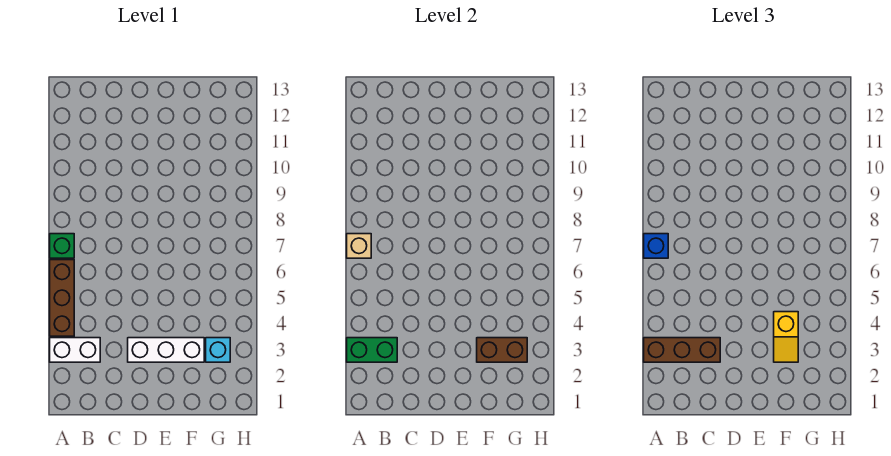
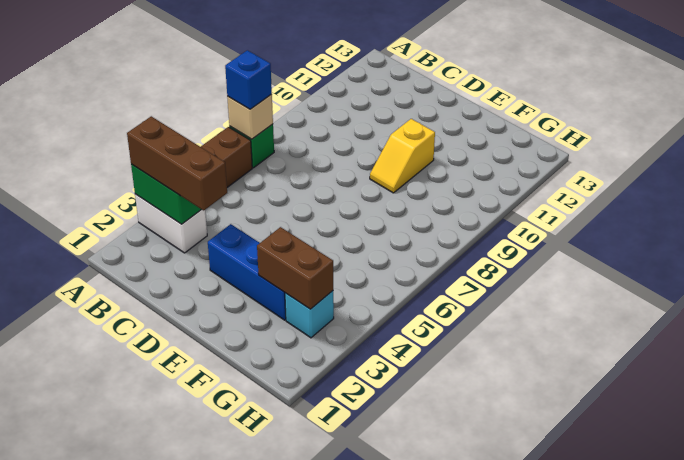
white brick D3:F3 level 1 -> blue brick D3:F3 level 1
yellow slope F3:F4 level 3 top 4 -> yellow slope E9:E10 level 1 top 10

